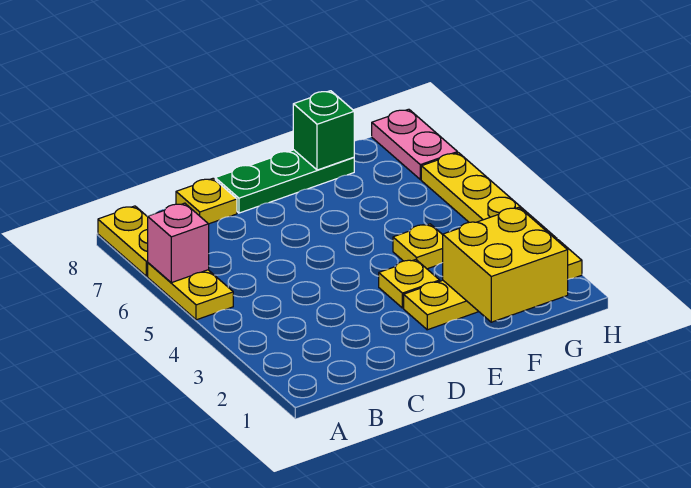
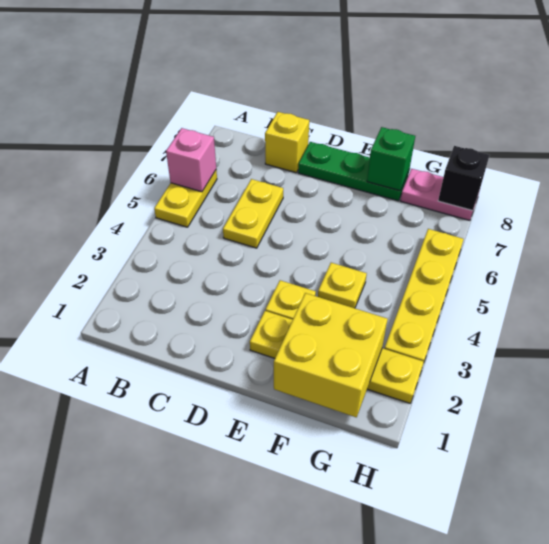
yellow plate A7:A8 level 1 -> yellow plate C5:C6 level 1
yellow plate C8 level 1 -> yellow brick C8 level 1
pink plate H7:H8 level 1 -> pink plate G8:H8 level 1
none -> black brick H8 level 2

